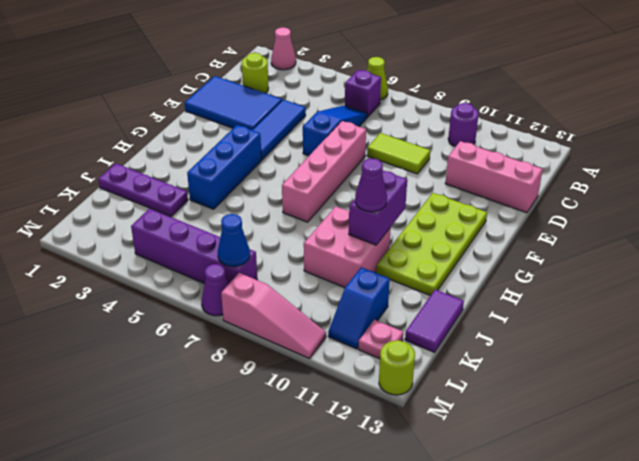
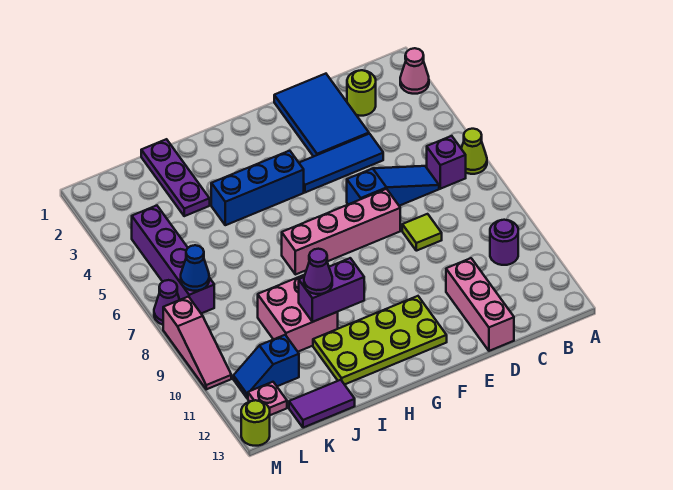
lime tile D8:D9 level 1 -> lime tile D8 level 1

